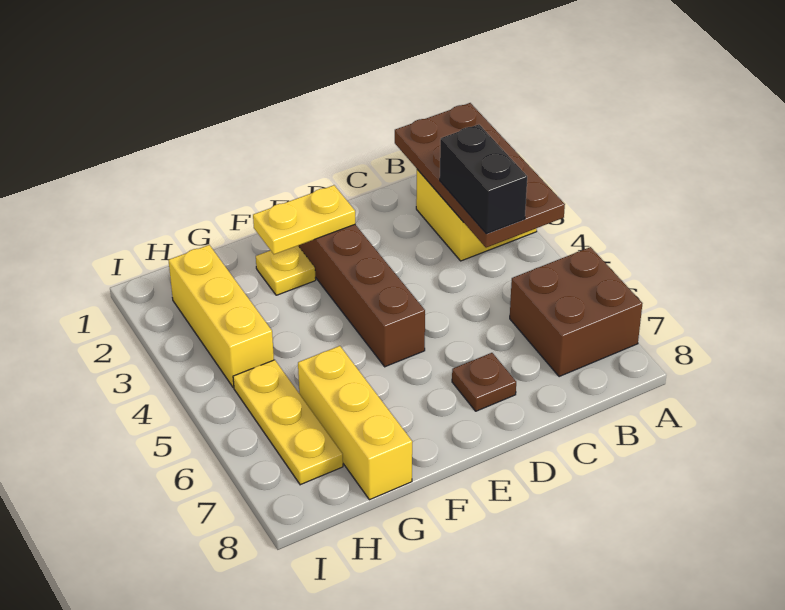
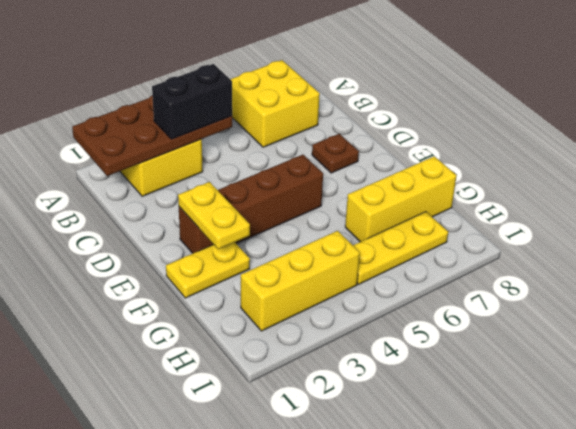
brown brick A6:B7 level 1 -> yellow brick A6:B7 level 1
yellow plate F2 level 1 -> yellow plate F1:F2 level 1

